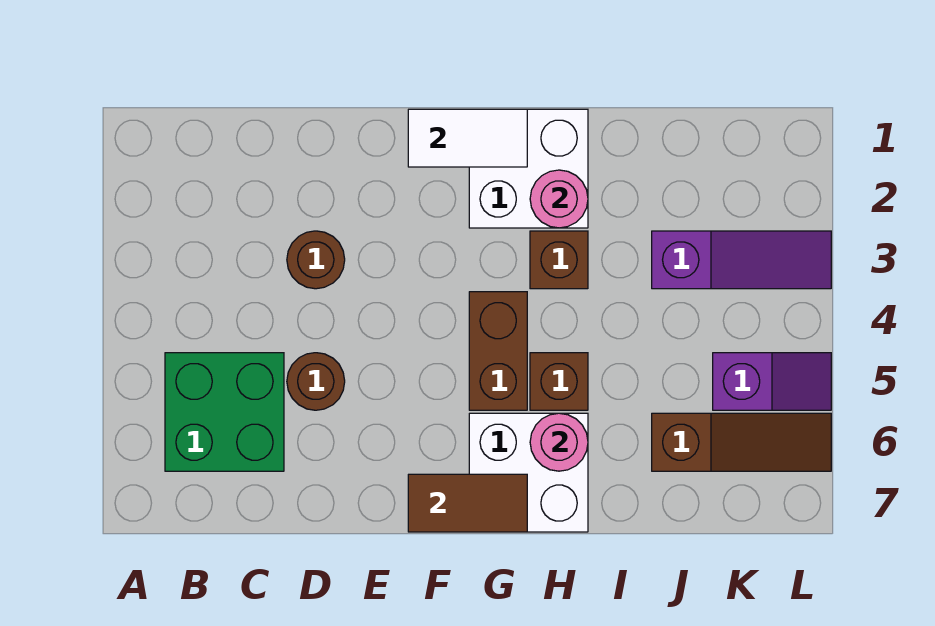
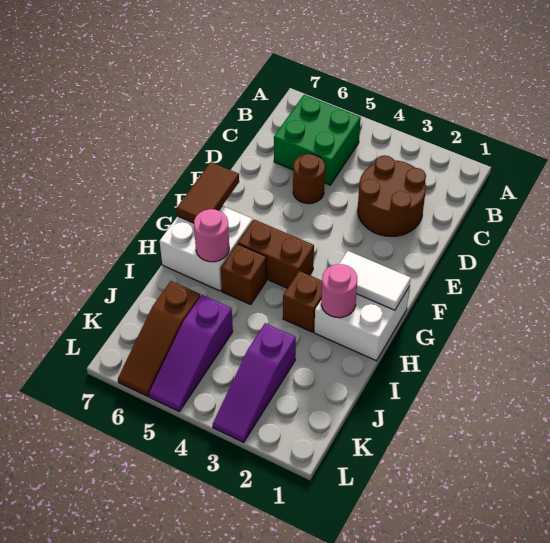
brown round brick D3 level 1 -> brown round brick C2:D3 level 1
white tile F1:G1 level 2 -> white tile G1:G2 level 2
purple slope K5:L5 level 1 top K -> purple slope J5:L5 level 1 top J

